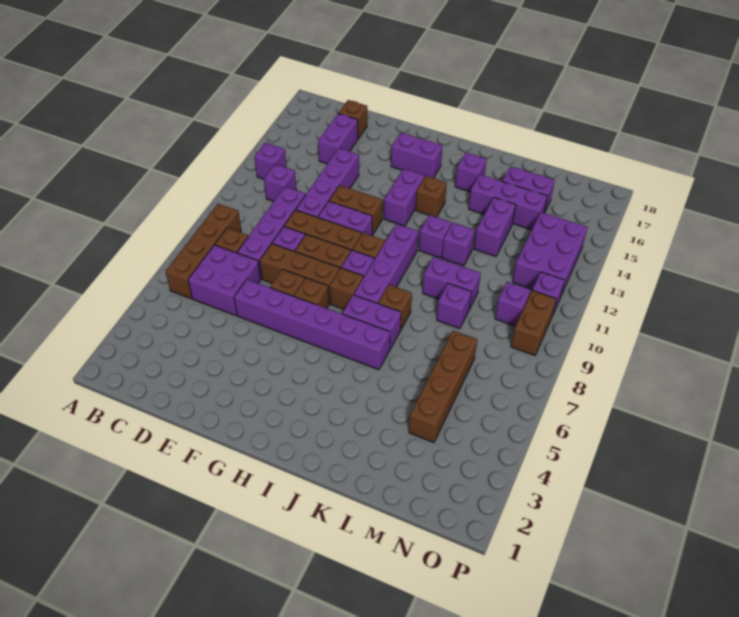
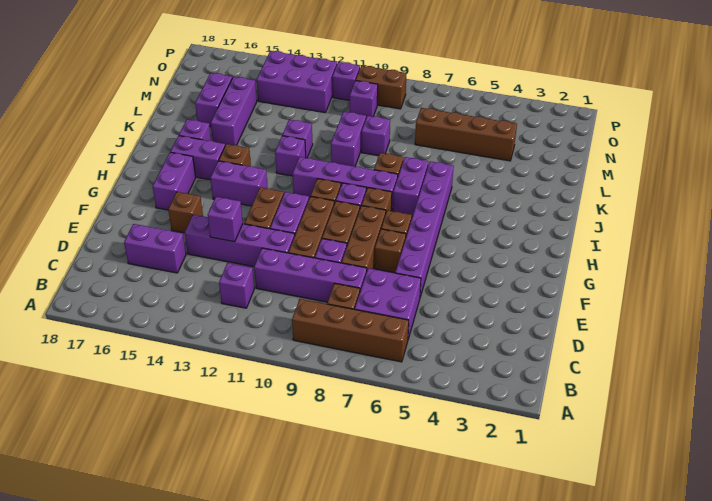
purple brick B13 level 1 -> purple brick E13 level 2
brown brick D17 level 1 -> brown brick F15 level 1
purple brick L13:L14 level 1 -> purple brick I15:I16 level 1

